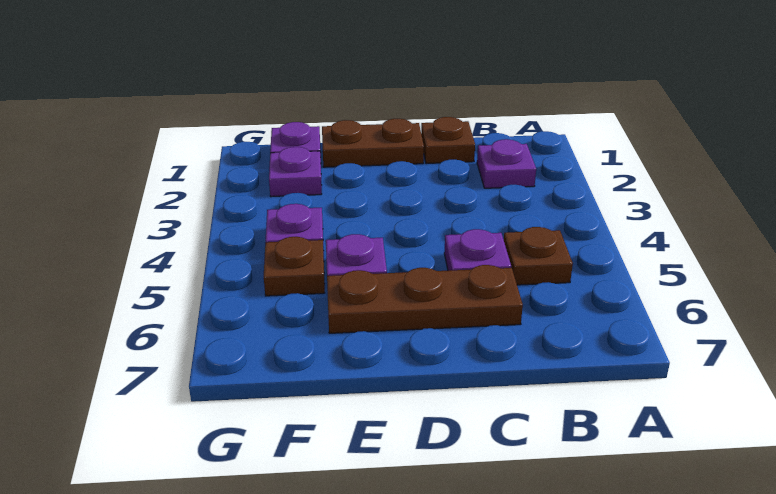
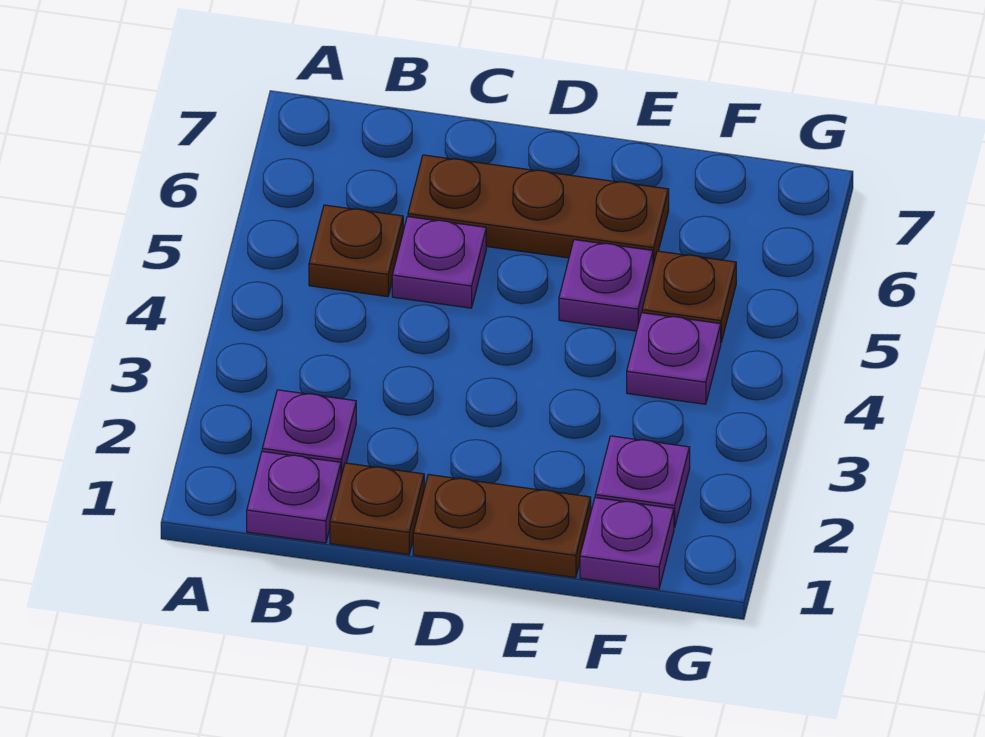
none -> purple plate B1 level 1

